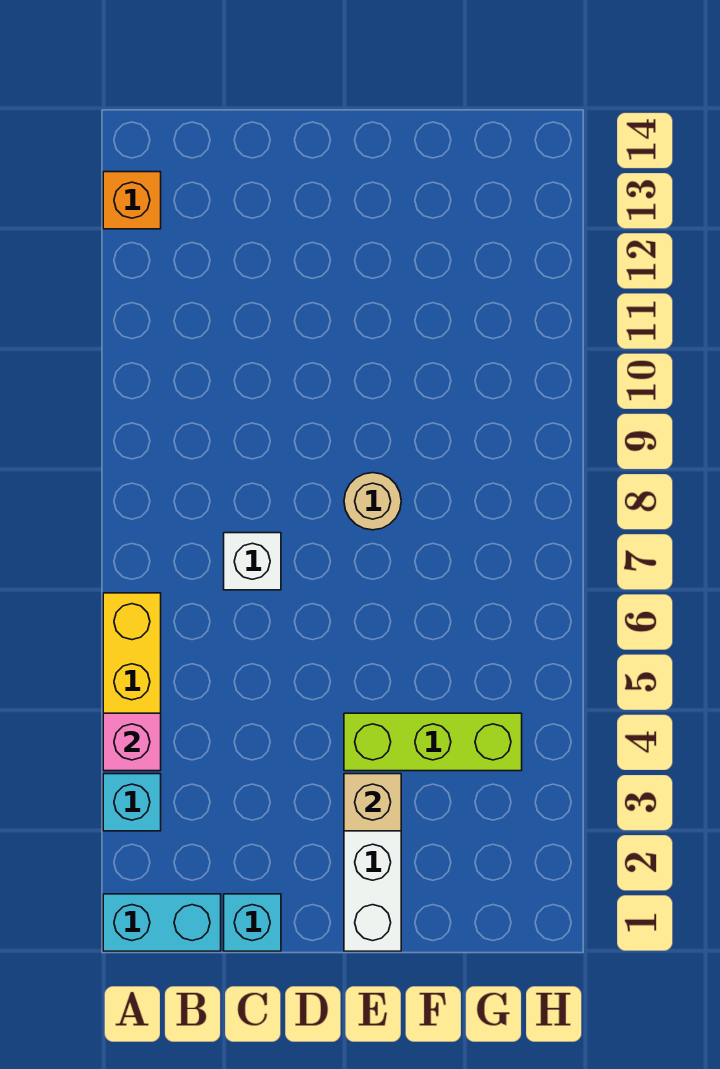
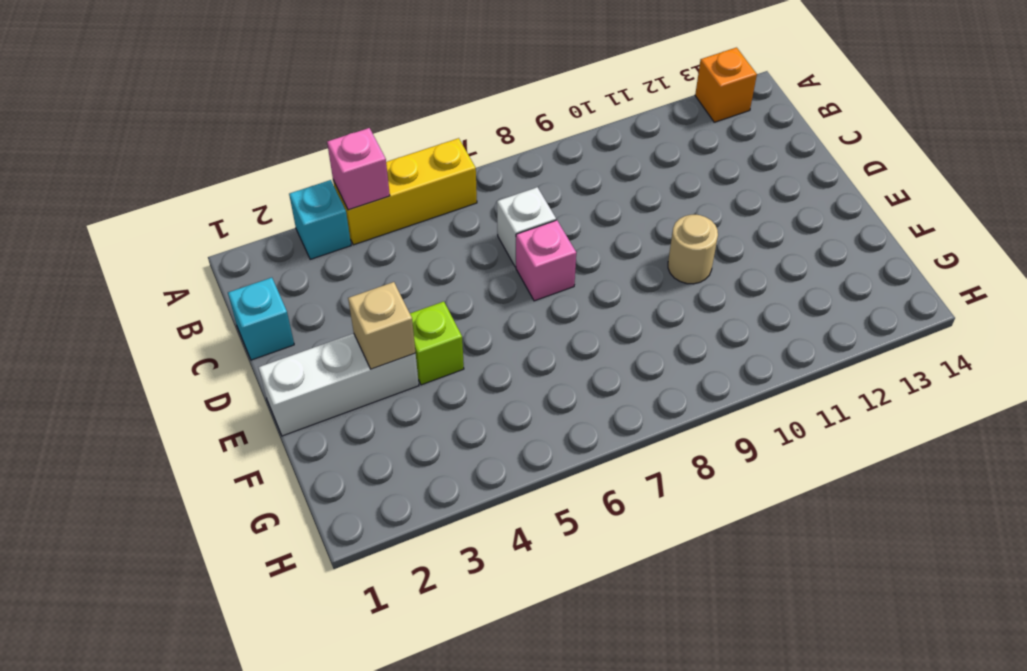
cyan brick A1:B1 level 1 -> none
none -> pink brick D7 level 1
lime brick E4:G4 level 1 -> lime brick E4 level 1
tan round brick E8 level 1 -> tan round brick E10 level 1

